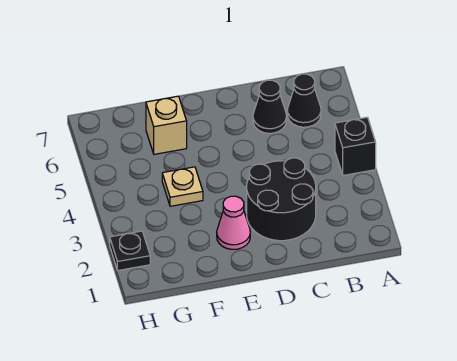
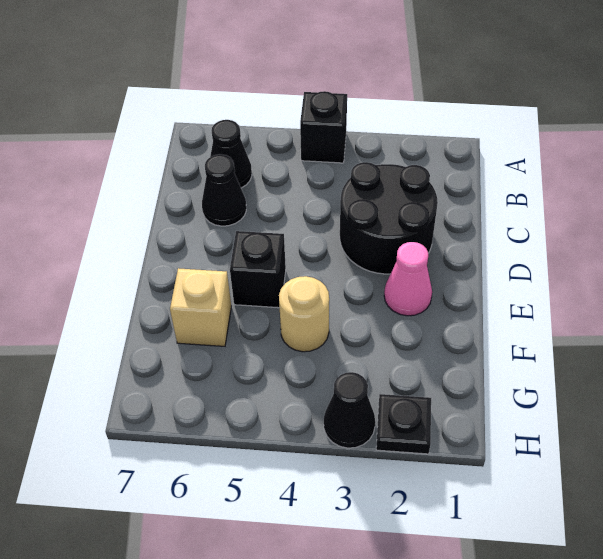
none -> black brick E5 level 1
tan plate F4 level 1 -> tan round brick F4 level 1
none -> black cone H3 level 1

